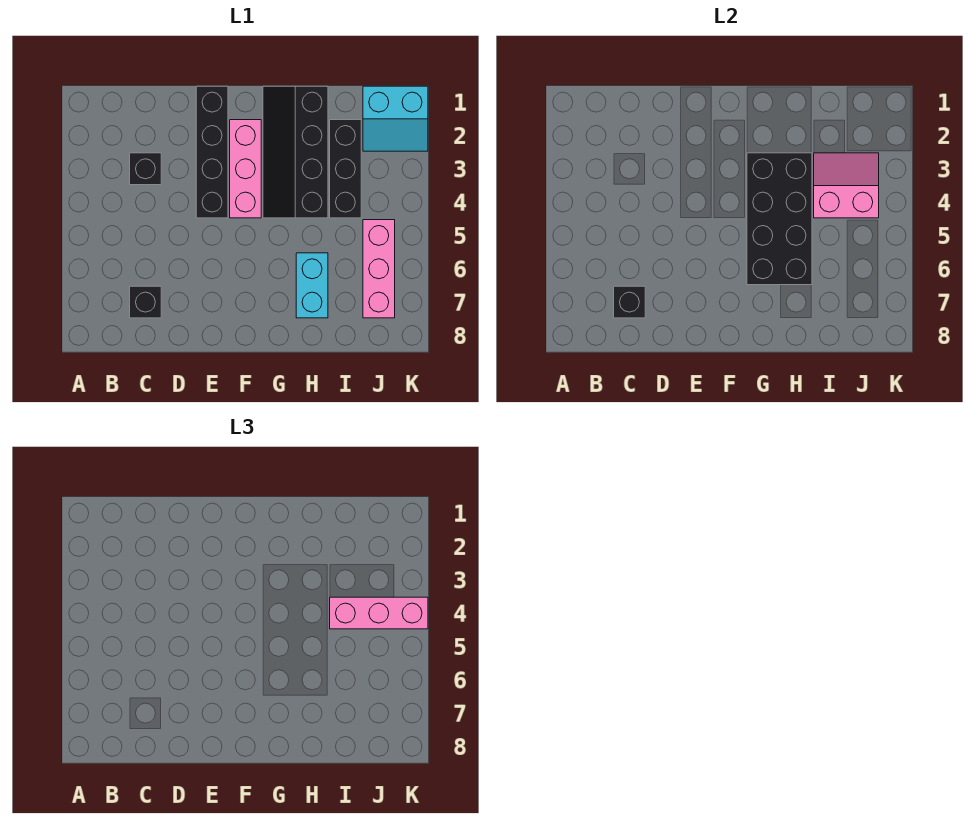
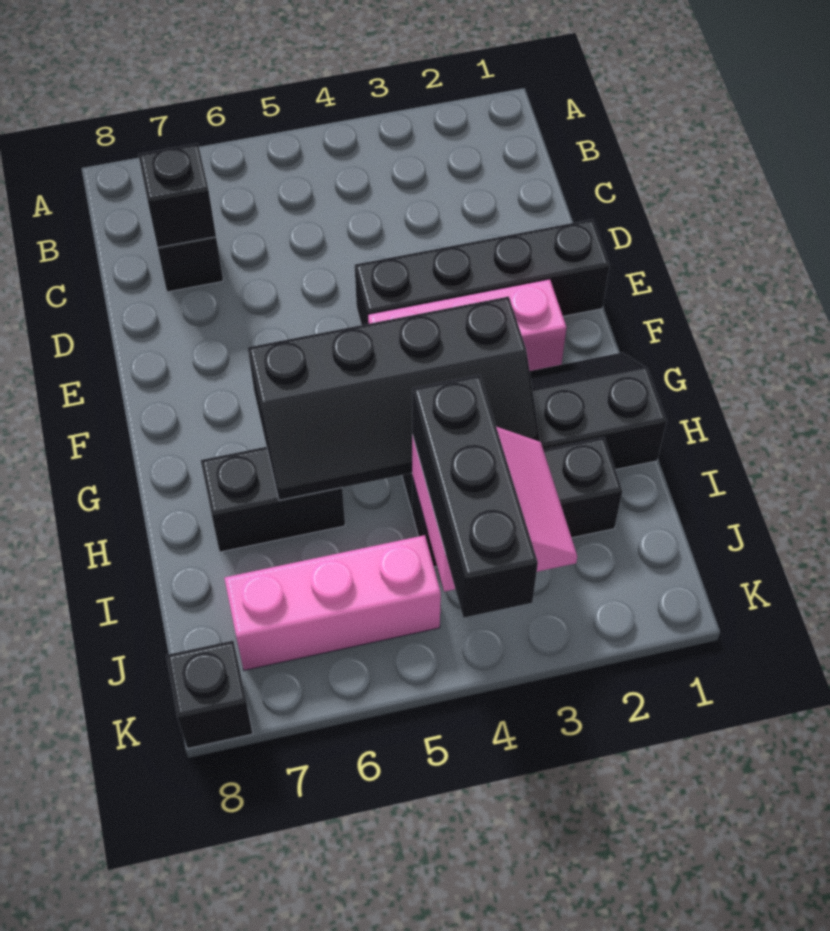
black brick C3 level 1 -> black brick K8 level 1
black brick G3:H6 level 2 -> black slope G3:H6 level 2 top G
cyan brick H6:H7 level 1 -> black brick H6:H7 level 1
pink brick I4:K4 level 3 -> black brick I4:K4 level 3
cyan slope J1:K2 level 1 top 1 -> none

